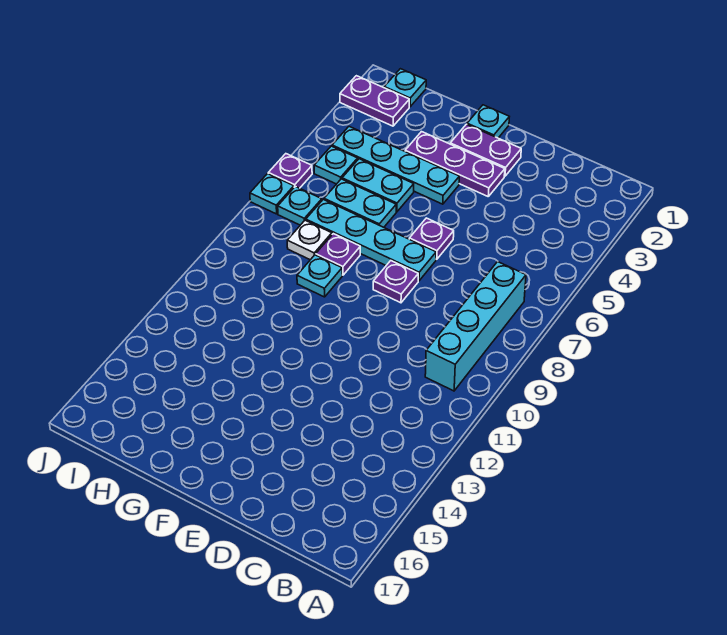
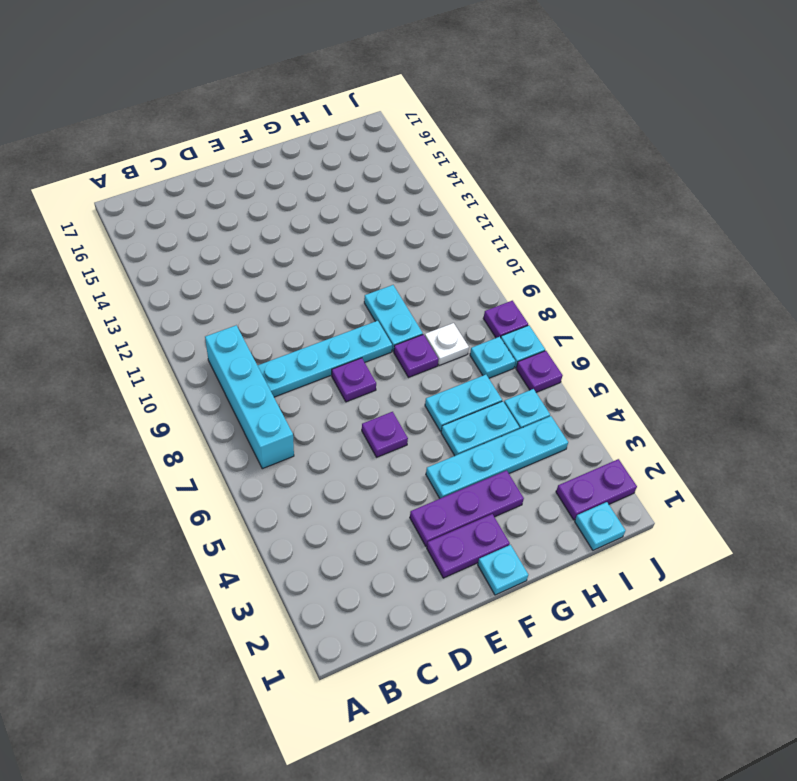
cyan plate E7:H7 level 1 -> cyan plate C9:F9 level 1
cyan plate G9 level 1 -> cyan plate G9:G10 level 1
none -> purple plate J8 level 1

